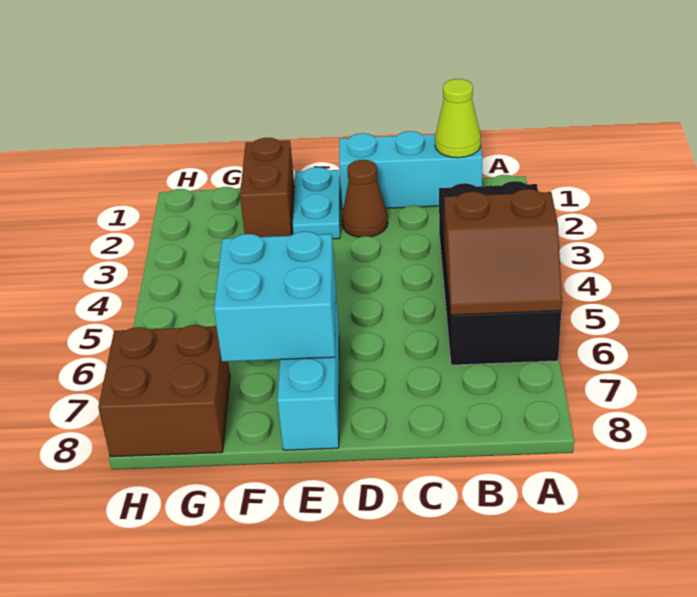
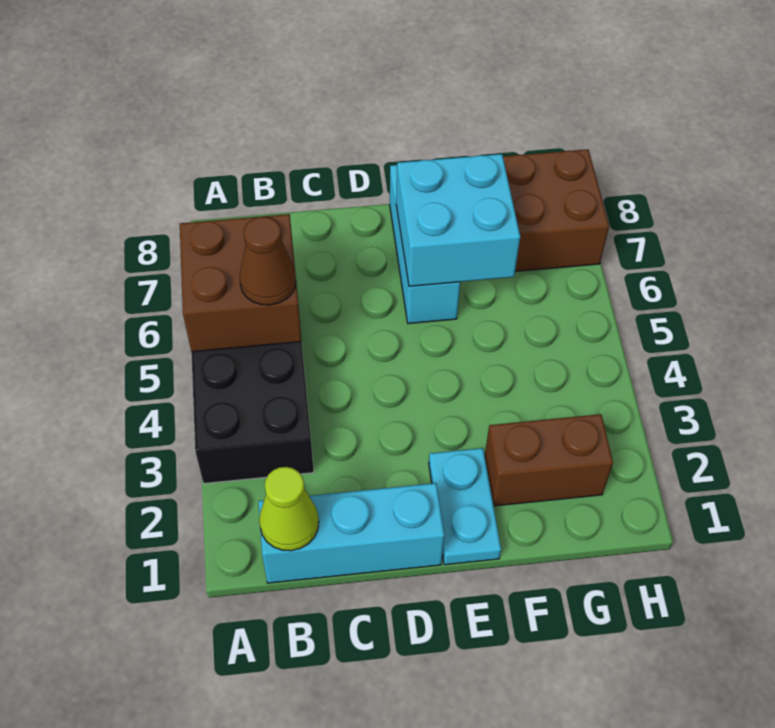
brown slope A5:B6 level 2 top 5 -> brown brick A5:B6 level 2
brown cone D2 level 1 -> brown cone B5 level 3
brown brick F1:F2 level 1 -> brown brick F2:G2 level 1

